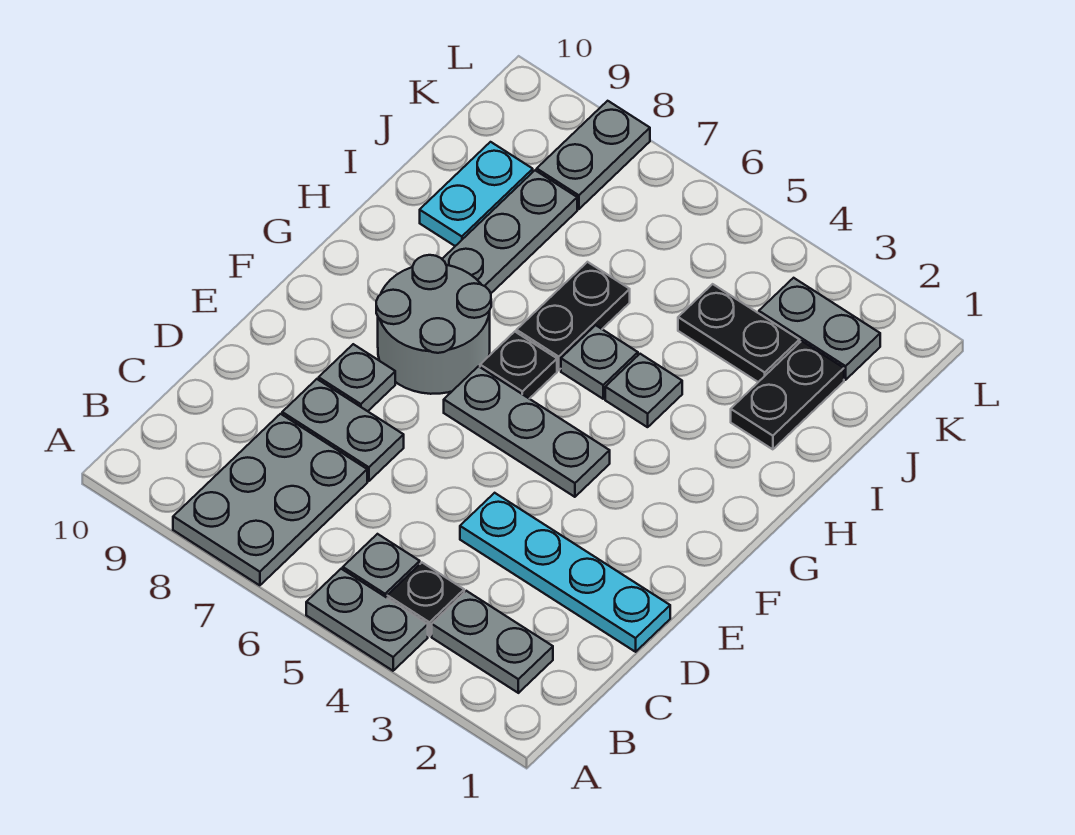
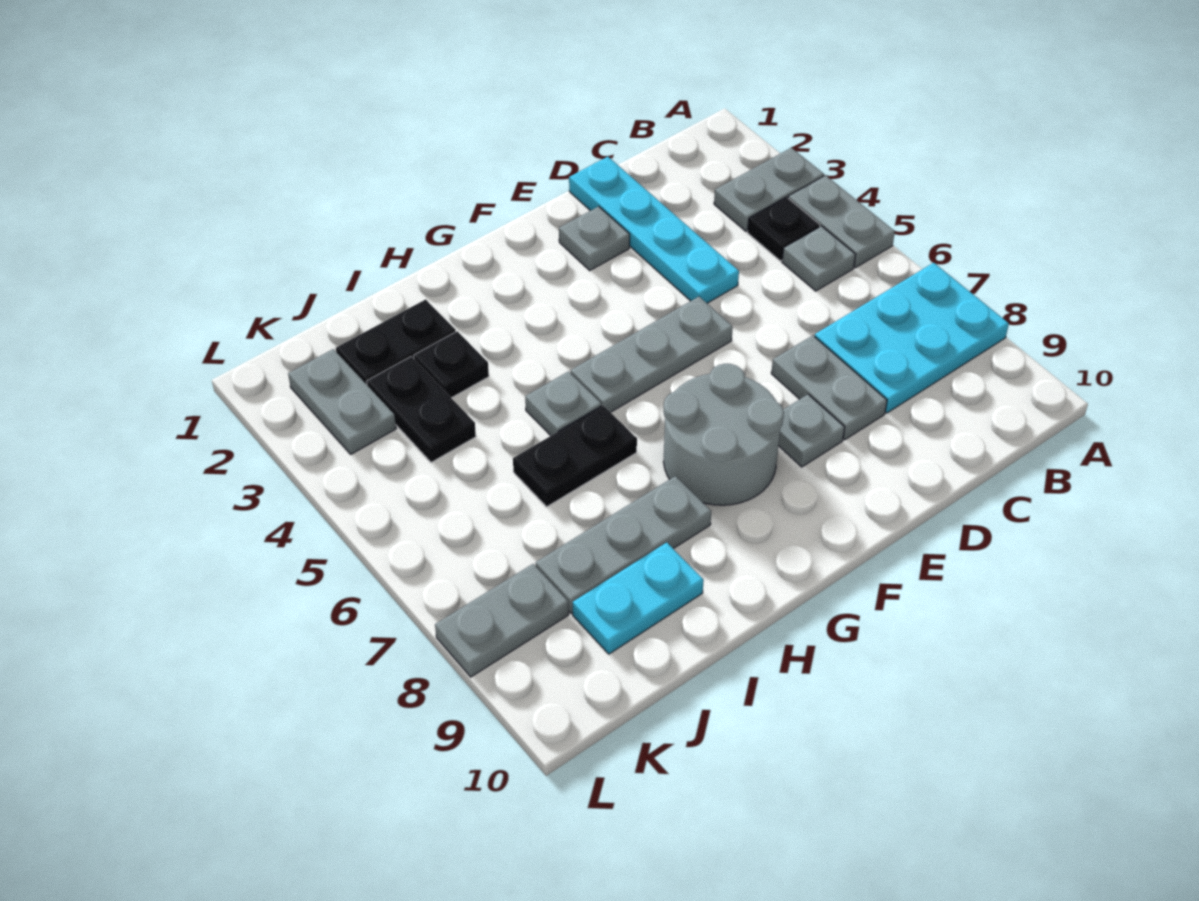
grey plate A7:C8 level 1 -> cyan plate A7:C8 level 1
grey plate B2:B3 level 1 -> grey plate A3:B3 level 1
grey plate F4:F6 level 1 -> grey plate E5:G5 level 1
black plate G6 level 1 -> black plate I3 level 1
grey plate H4 level 1 -> grey plate E2 level 1

